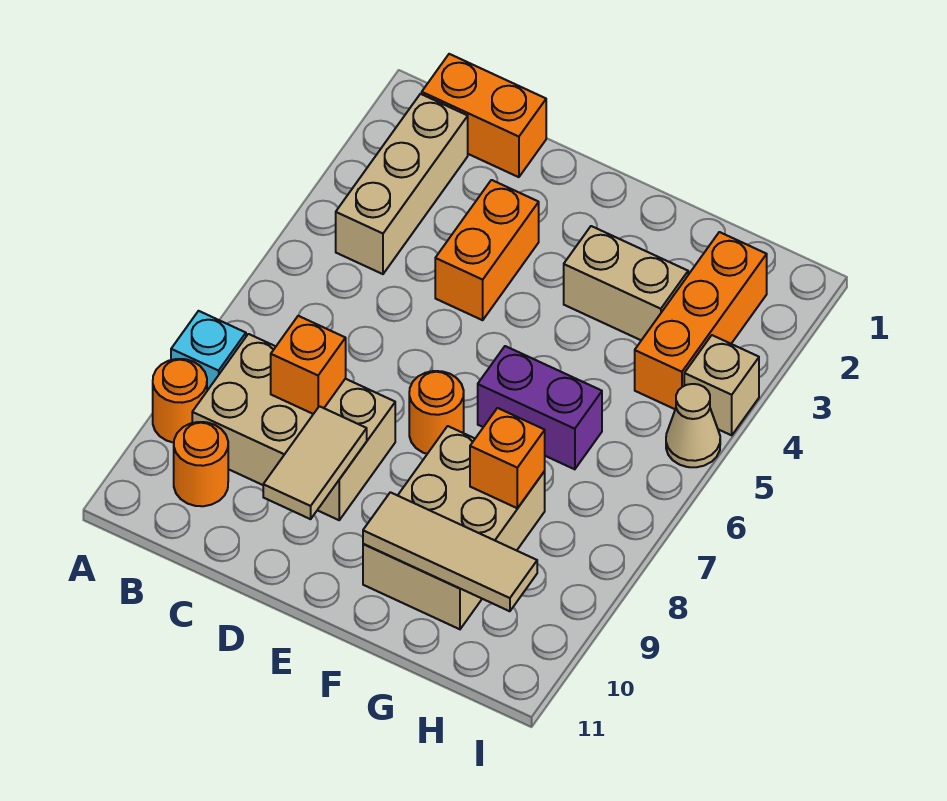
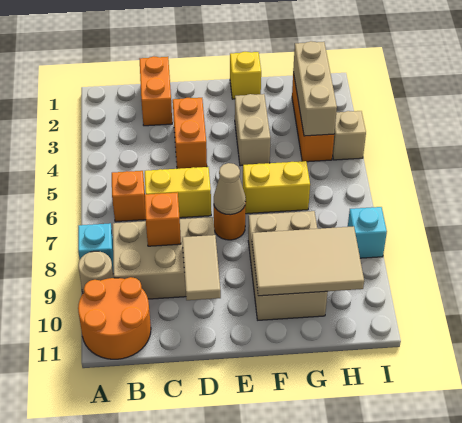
orange round brick A9 level 1 -> tan round brick A9 level 1
orange brick B1:C1 level 1 -> orange brick C1:C2 level 1
tan brick B2:B4 level 1 -> tan brick H2:H4 level 2
orange round brick B10 level 1 -> orange round brick A10:B11 level 1
none -> yellow brick C6:D6 level 1
none -> yellow brick F1 level 1
tan brick F3:G3 level 1 -> tan brick F3:F4 level 1
purple brick F6:G6 level 1 -> yellow brick F6:G6 level 1
tan tile F10:H10 level 2 -> tan tile F9:H10 level 2
orange brick G8 level 2 -> orange brick B6 level 1
tan cone I5 level 1 -> tan cone E7 level 2
none -> cyan brick I8 level 1

